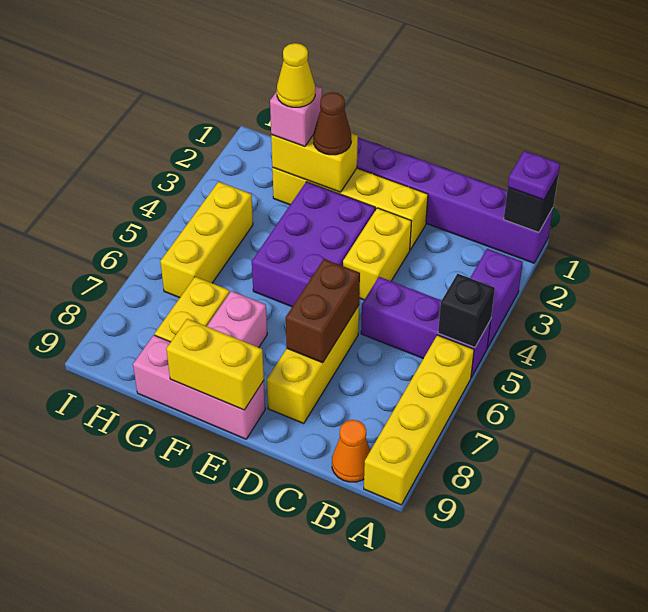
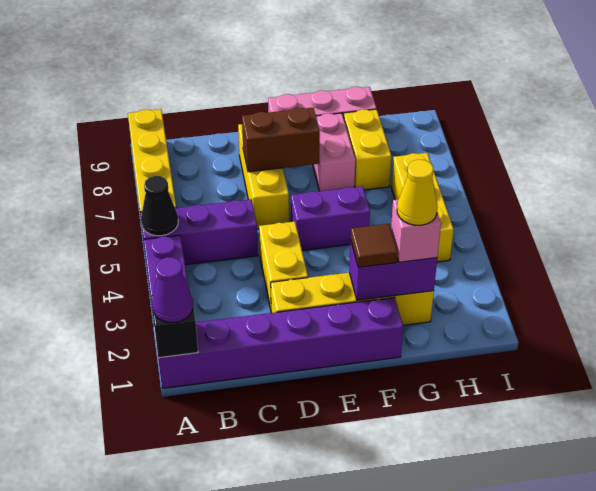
purple plate A1 level 3 -> purple cone A1 level 3
black brick A5 level 2 -> black cone A5 level 2
orange cone B9 level 1 -> none
brown brick D6:D7 level 2 -> brown brick D7:E7 level 2
purple brick E3:F5 level 1 -> purple brick E5:F5 level 1
yellow brick E9:F9 level 2 -> none
yellow brick F2:G2 level 2 -> purple brick F2:G2 level 2
brown cone F2 level 3 -> brown tile F2 level 3

